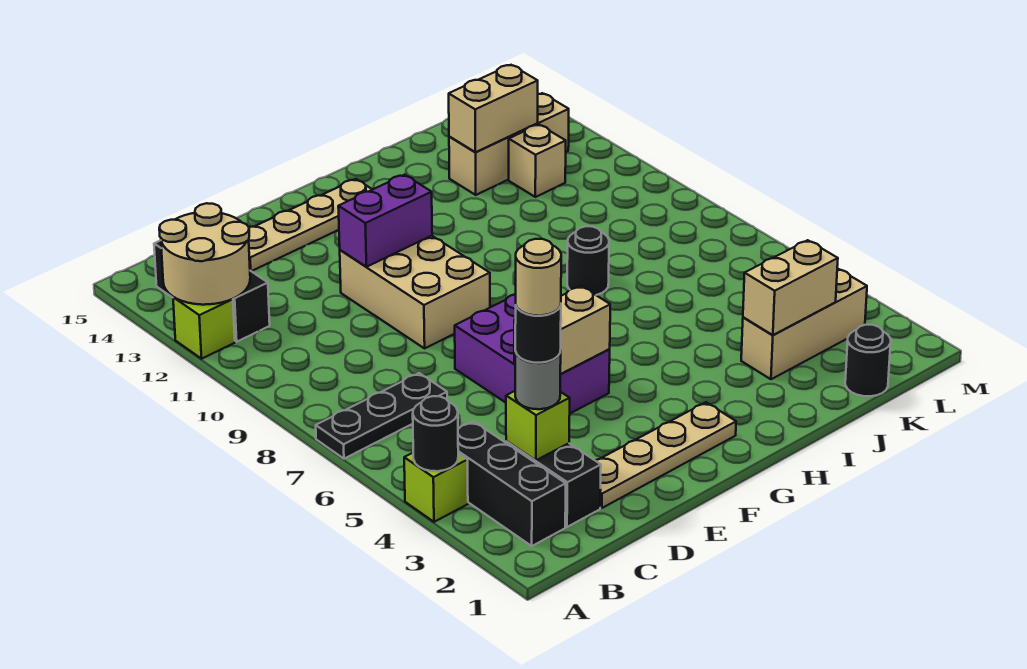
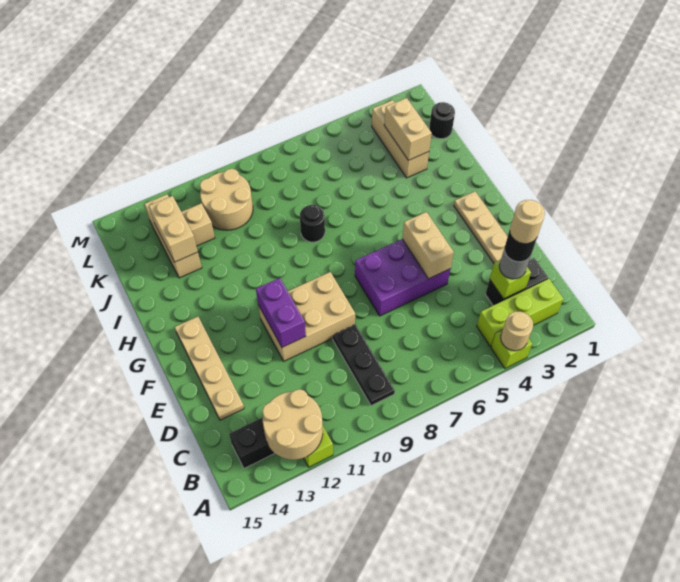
black round brick A4 level 2 -> tan round brick A4 level 2
black plate A7:C7 level 1 -> black plate B9:D9 level 1
black brick B2:B4 level 1 -> lime brick B2:B4 level 1
none -> tan round brick K10:L11 level 1

